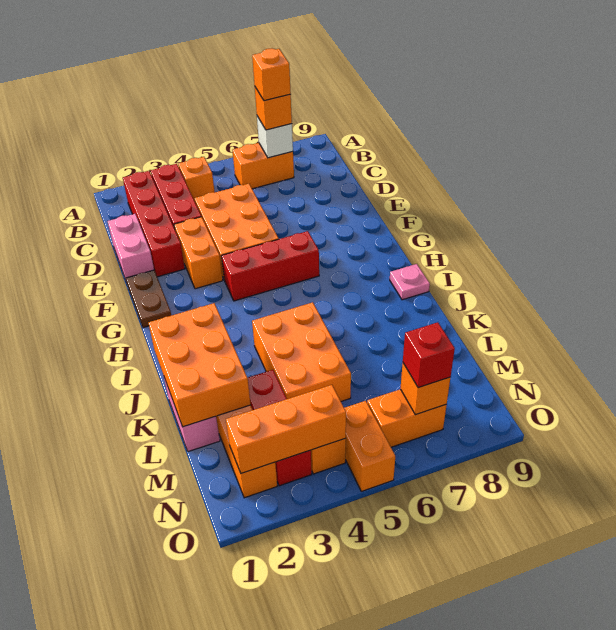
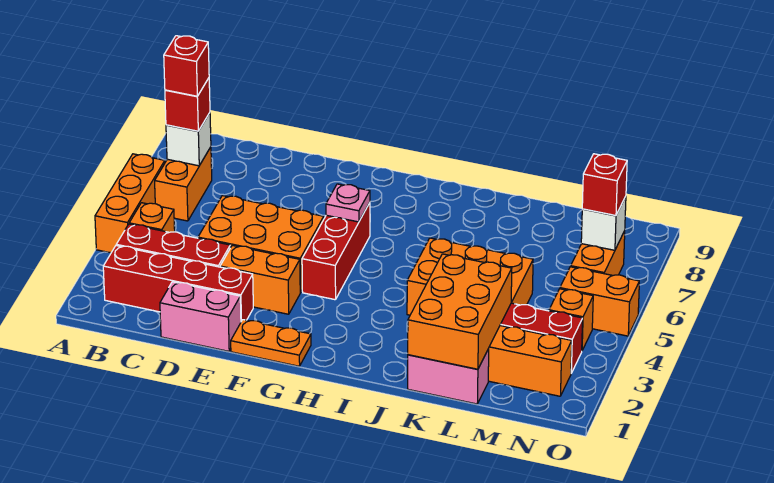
orange brick B7 level 3 -> red brick B7 level 3
orange brick B7 level 4 -> red brick B7 level 4
brown plate F1:G1 level 1 -> orange plate F1:G1 level 1
pink plate I9 level 1 -> pink plate G6 level 2
orange brick J1:L2 level 2 -> orange brick K1:L3 level 2
orange brick N2:N4 level 2 -> orange brick A4:A6 level 1
orange brick N7 level 2 -> white brick N7 level 2

